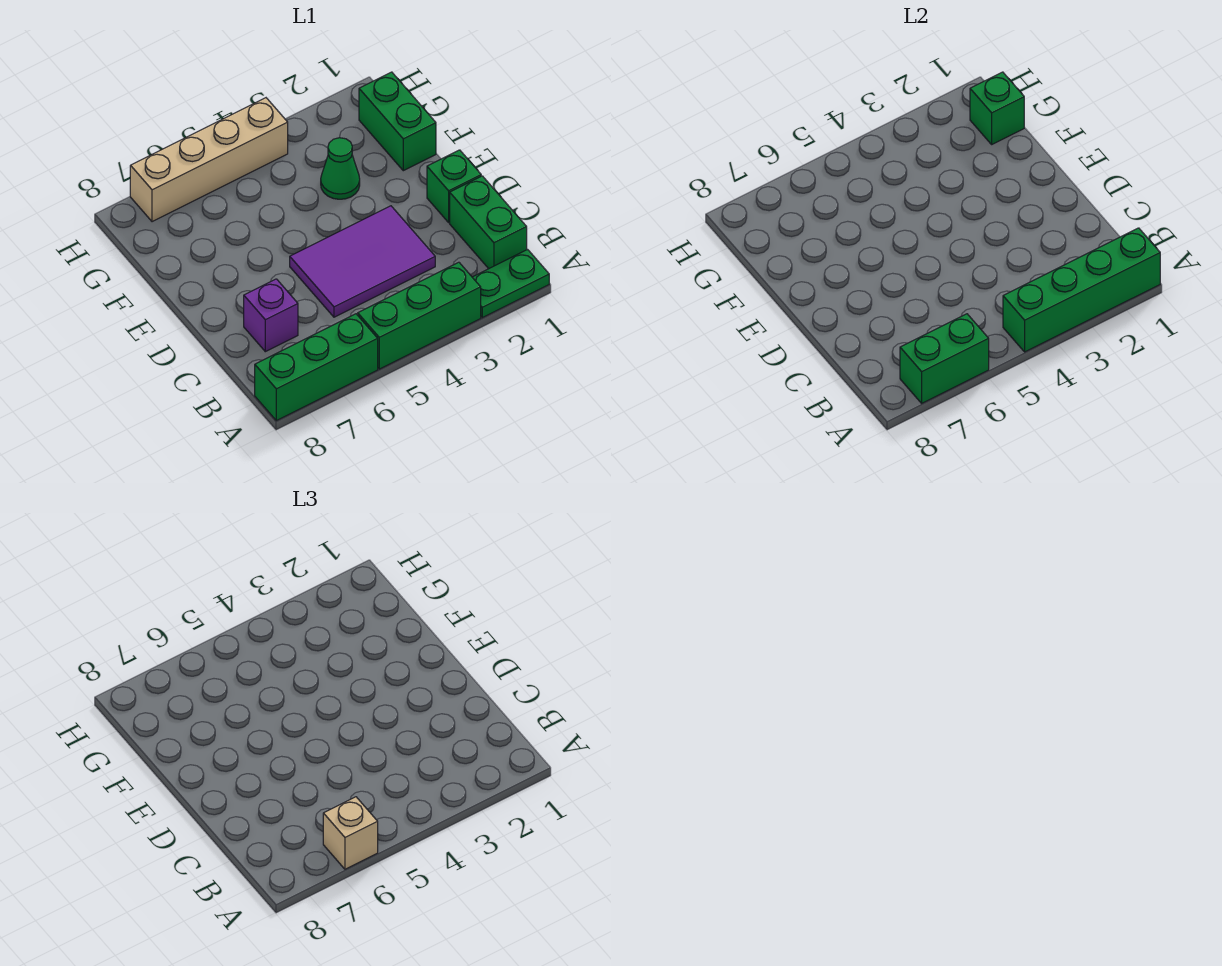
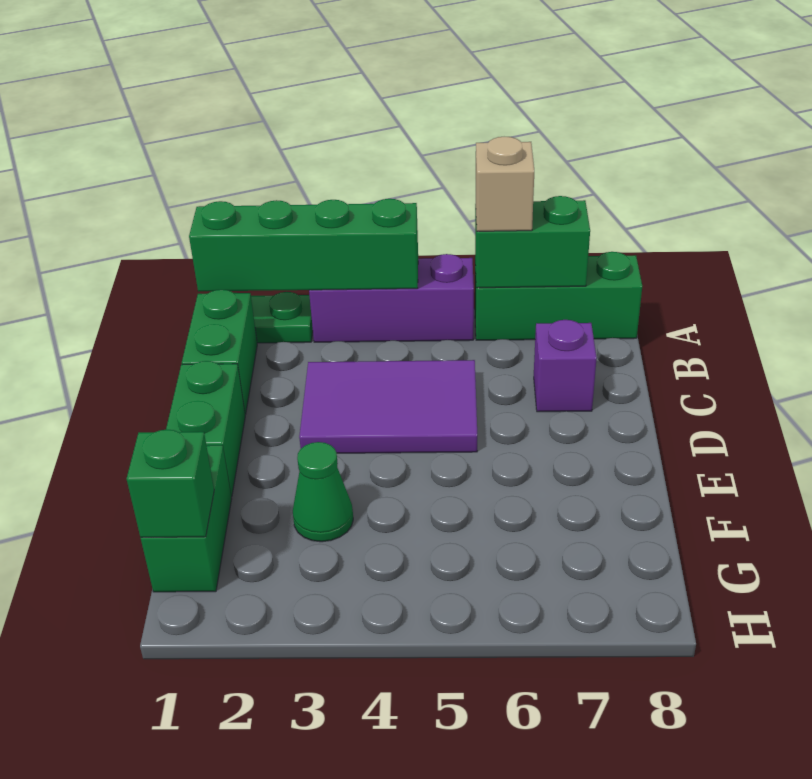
green brick A3:A5 level 1 -> purple brick A3:A5 level 1
green brick D1 level 1 -> green brick D1:E1 level 1
tan brick H4:H7 level 1 -> none

